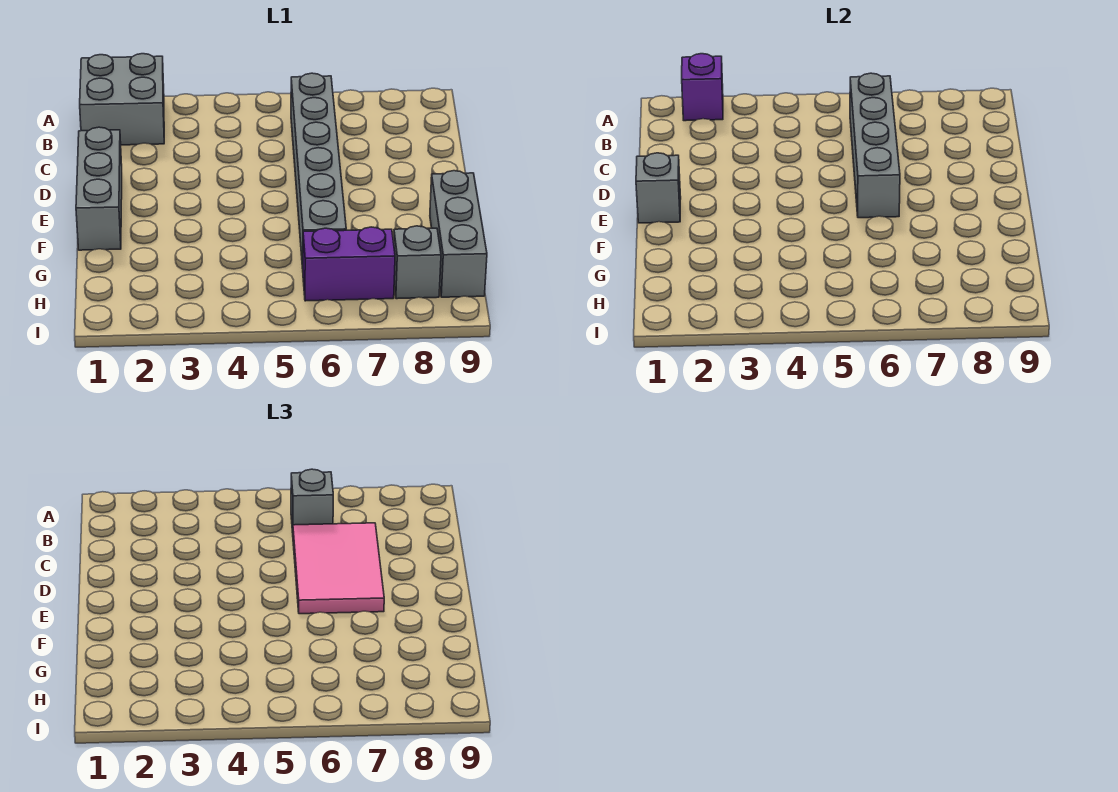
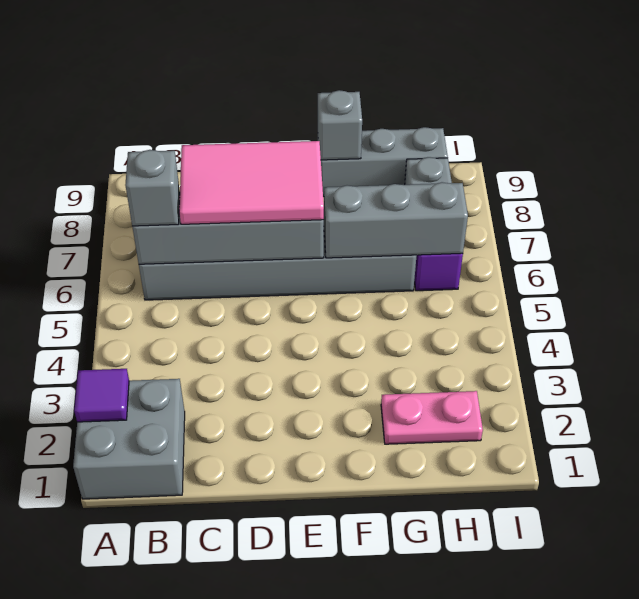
purple brick A2 level 2 -> purple tile A2 level 2
grey brick D1:F1 level 1 -> grey brick F6:H6 level 2
grey brick E1 level 2 -> grey brick F9 level 2
none -> pink plate G2:H2 level 1

